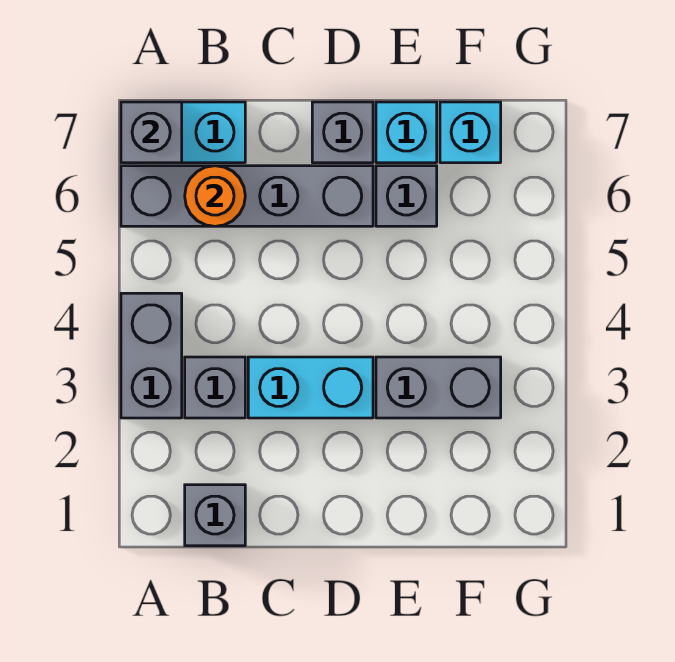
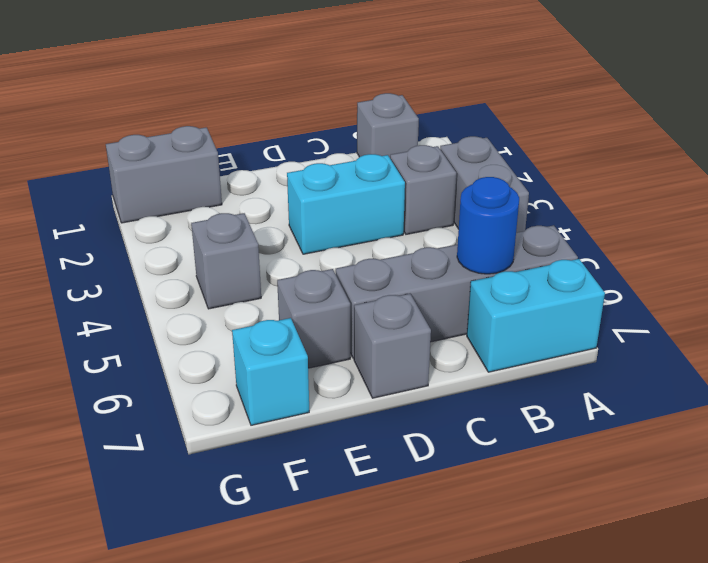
grey brick A7 level 2 -> grey brick F4 level 1
orange round brick B6 level 2 -> blue round brick B6 level 2
grey brick E3:F3 level 1 -> grey brick F1:G1 level 1
cyan brick E7 level 1 -> none

